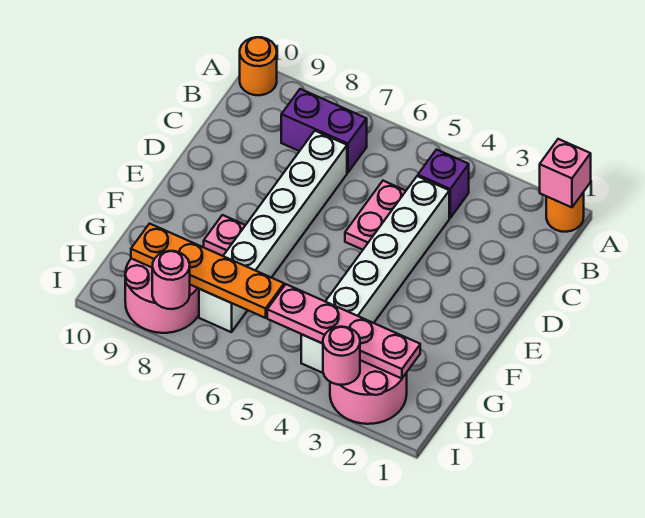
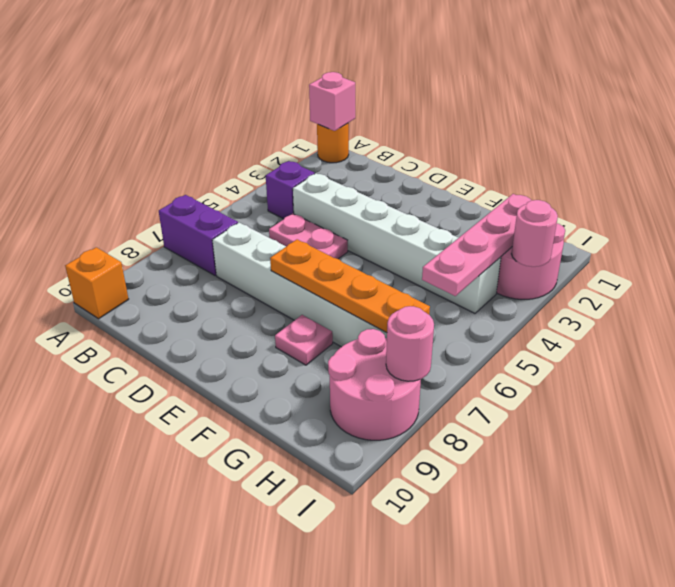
orange round brick A10 level 1 -> orange brick A10 level 1
purple brick B7:B8 level 1 -> purple brick A7:B7 level 1
orange plate H6:H9 level 2 -> orange plate E7:H7 level 2

